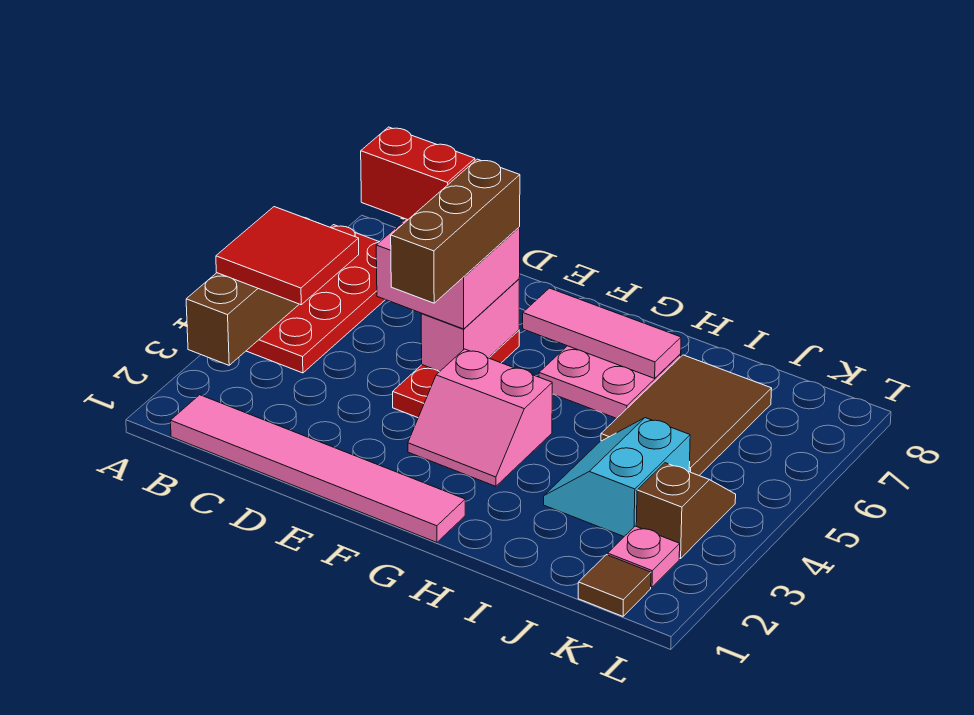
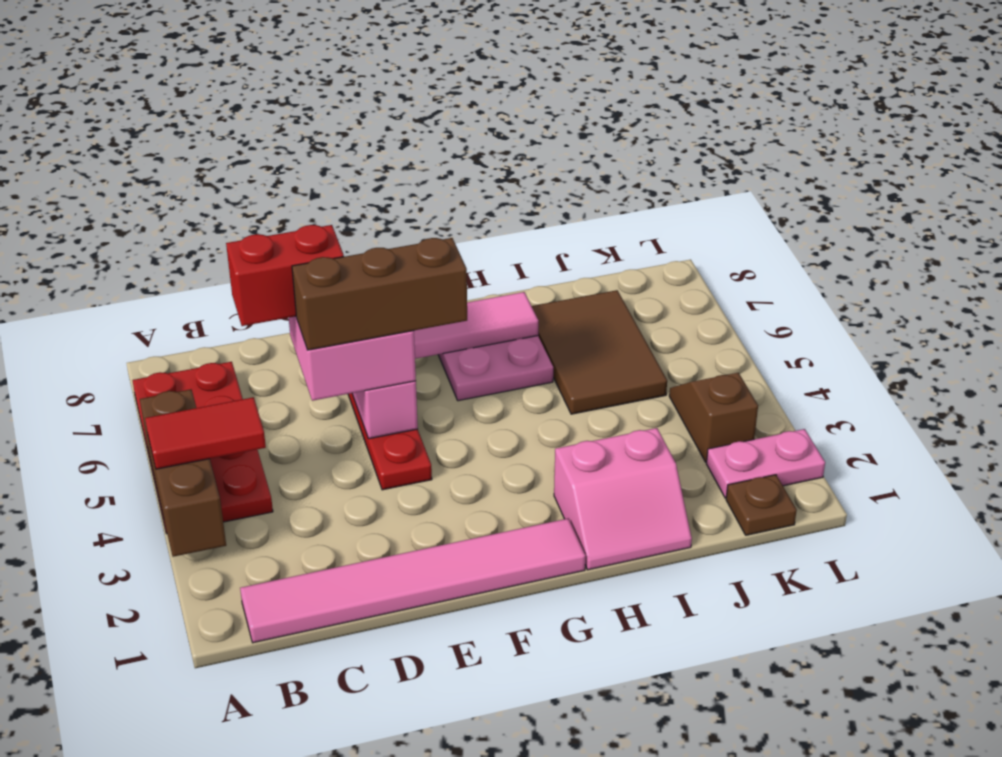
red tile A4:B5 level 3 -> red tile A4:B4 level 3
brown brick E4:E6 level 4 -> brown brick D5:F5 level 4
pink slope F3:G4 level 1 top 4 -> pink slope H1:I2 level 1 top 2
cyan slope I3:J4 level 1 top J -> none
brown tile K1 level 1 -> brown plate K1 level 1
pink plate K2 level 1 -> pink plate K2:L2 level 1

